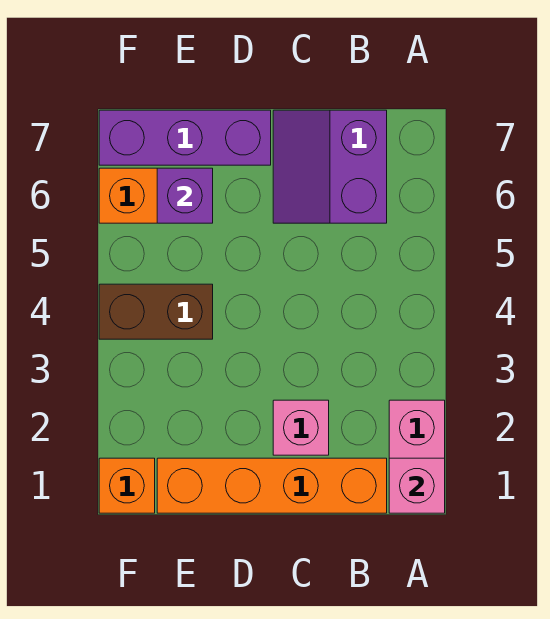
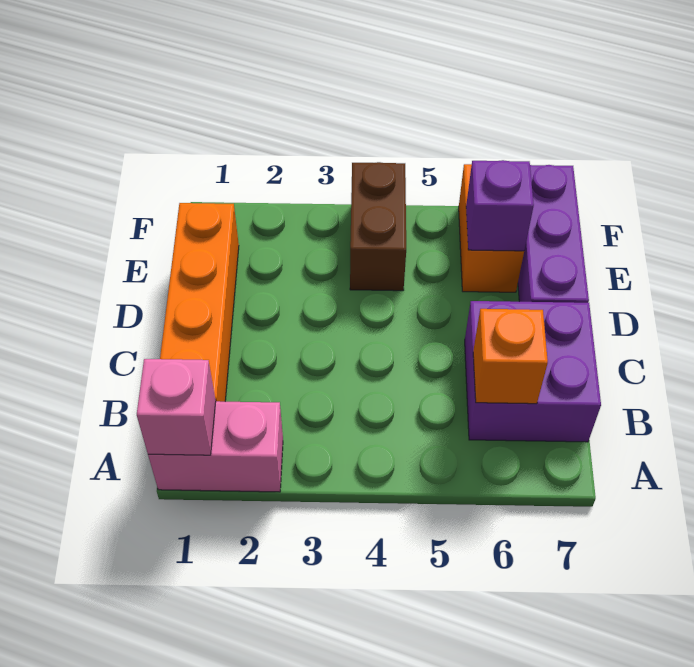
purple slope B6:C7 level 1 top B -> purple brick B6:C7 level 1
pink brick C2 level 1 -> none
orange brick F1 level 1 -> orange brick B6 level 2

